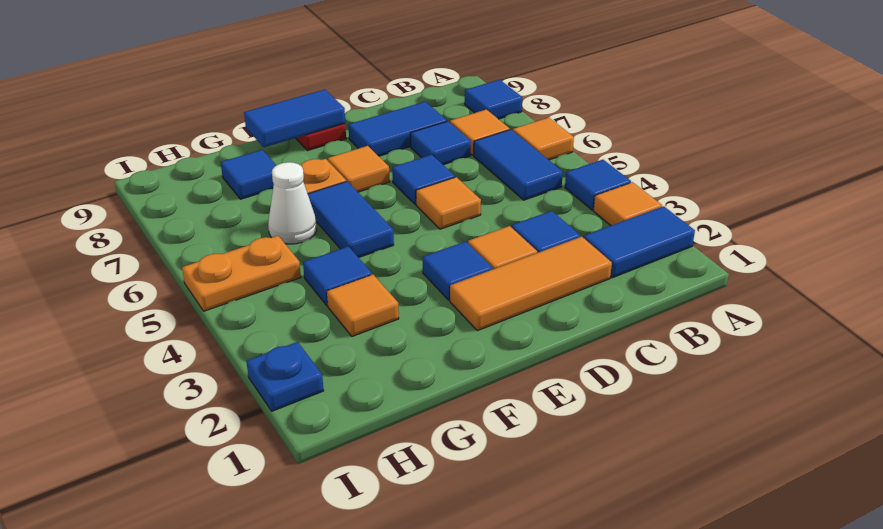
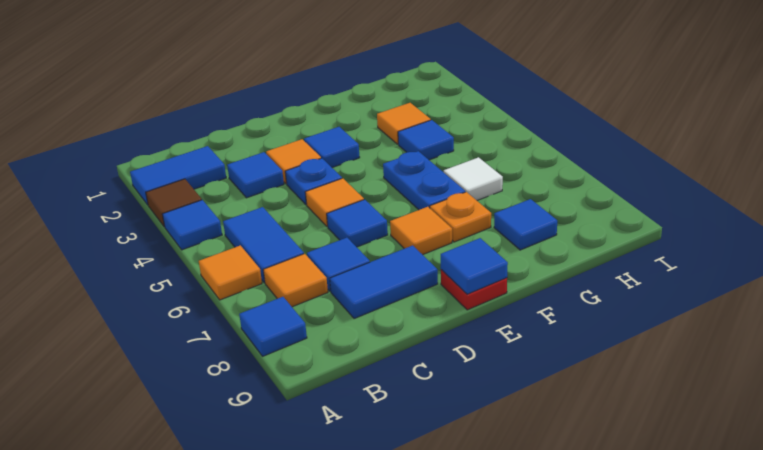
orange tile A3 level 1 -> brown tile A3 level 1
orange tile C2:E2 level 1 -> none
blue tile E9:F9 level 2 -> blue tile E9 level 2
blue tile F5:F6 level 1 -> blue plate F5:F6 level 1
white cone G6 level 1 -> white tile G6 level 1
orange plate H5:I5 level 1 -> none
blue plate I2 level 1 -> blue plate D4 level 1

